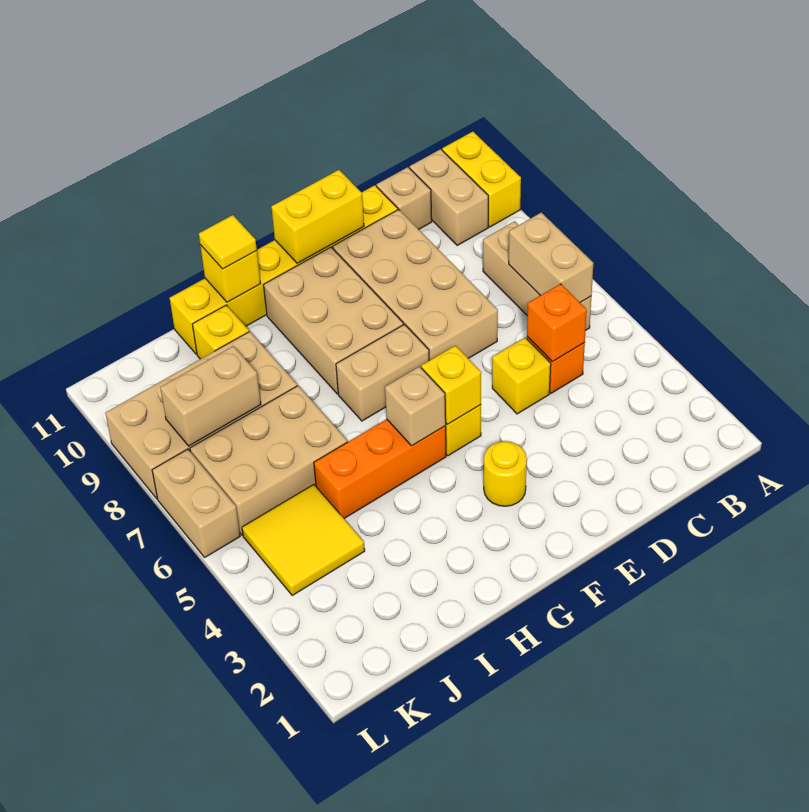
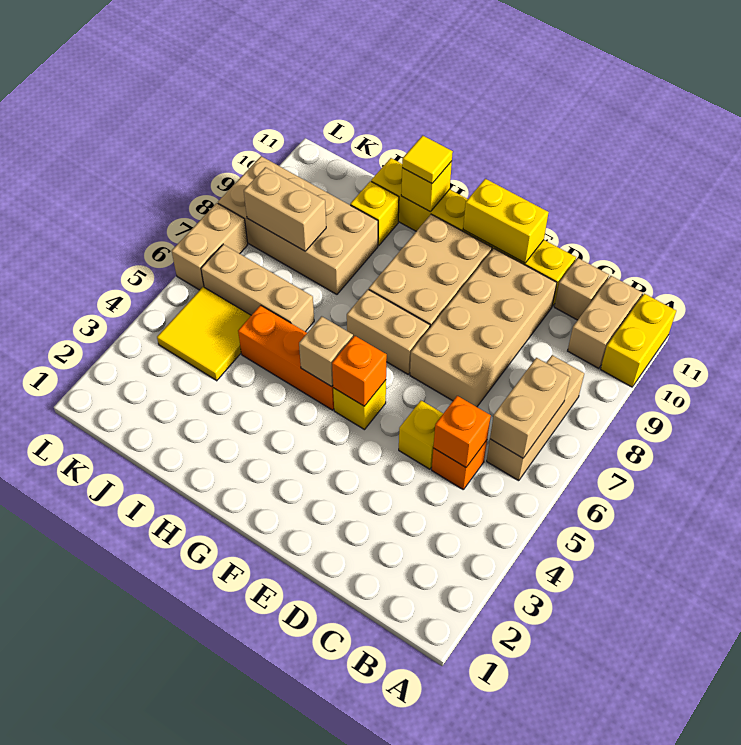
yellow round brick F3 level 1 -> none
yellow brick F5 level 2 -> orange brick F5 level 2
tan brick I6:K7 level 1 -> tan brick I6:K6 level 1

